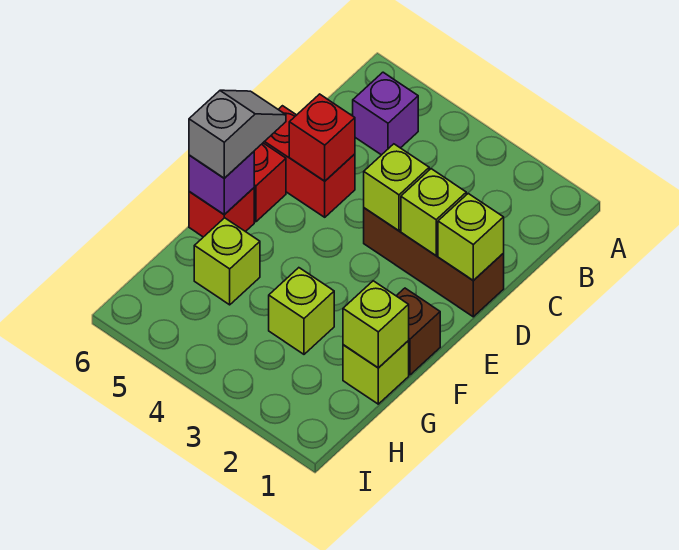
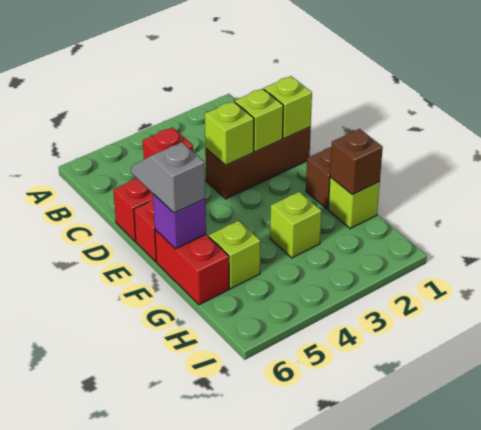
purple brick B5 level 1 -> none
red brick F6 level 1 -> red brick F6:G6 level 1
lime brick G1 level 2 -> brown brick G1 level 2

